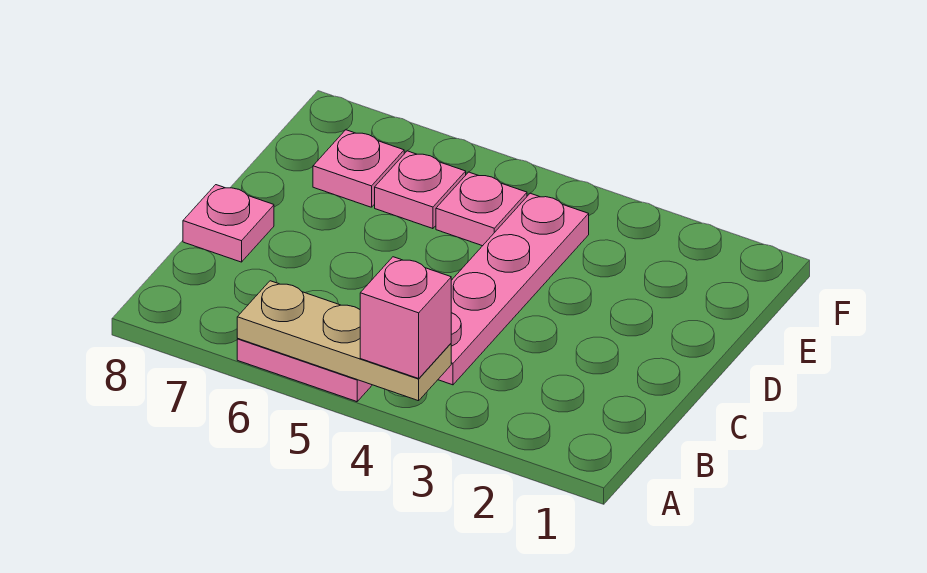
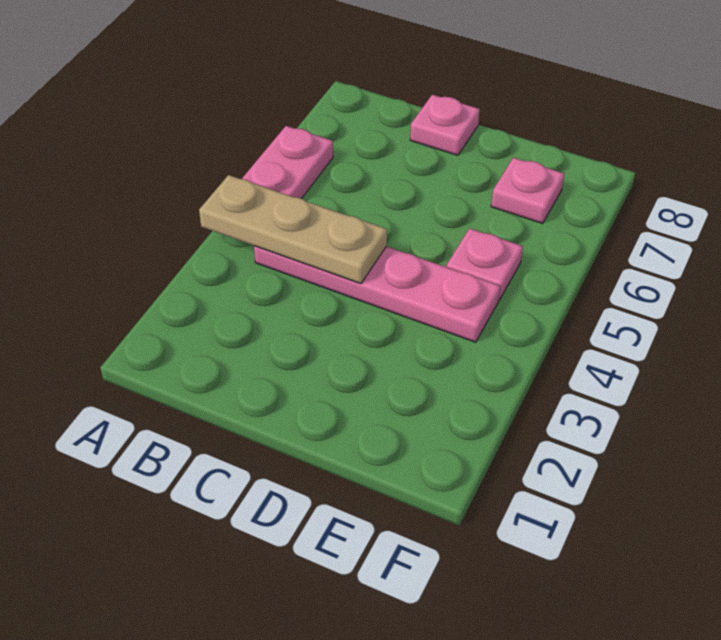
tan plate A4:A6 level 2 -> tan plate A4:C4 level 2
pink brick A4 level 3 -> none
pink plate E6 level 1 -> none

